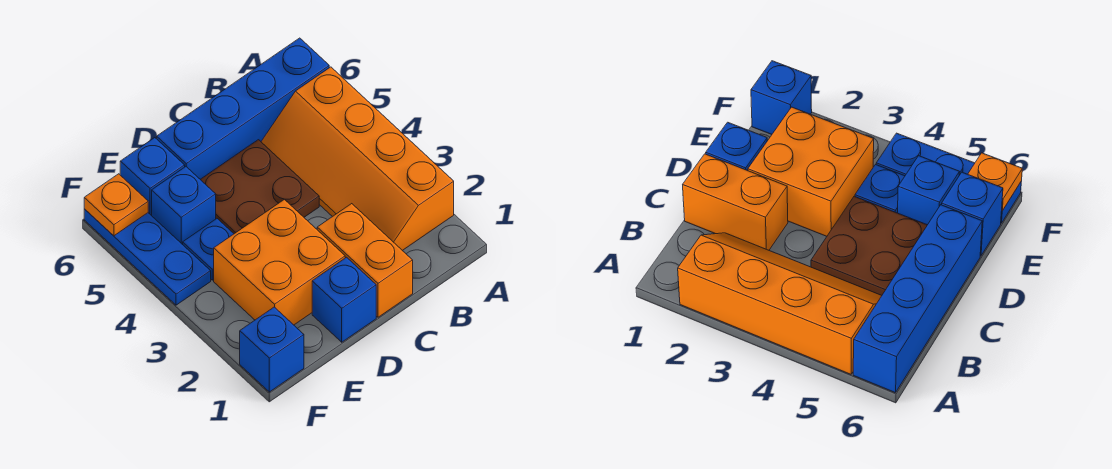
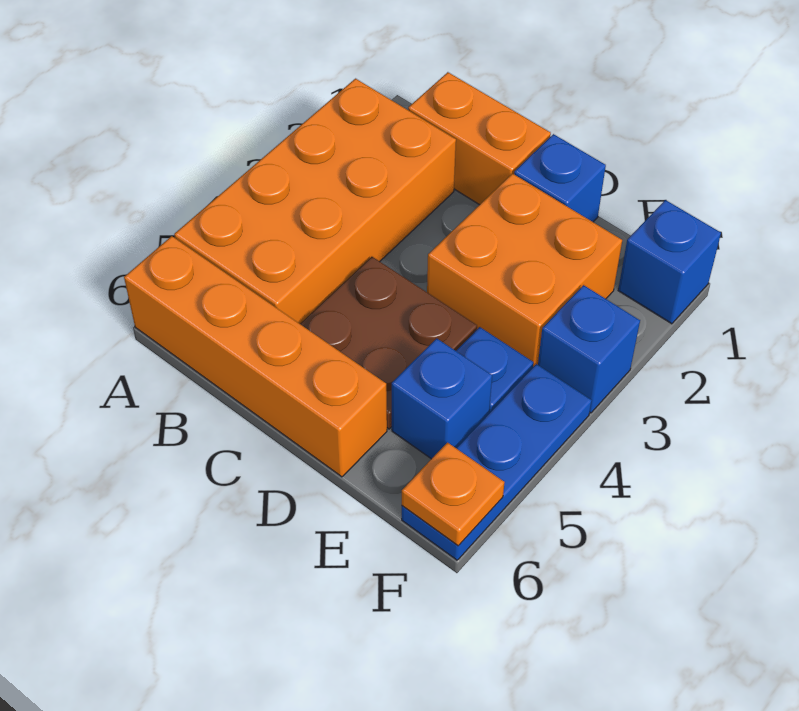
orange slope A2:B5 level 1 top A -> orange brick A2:B5 level 1
blue brick A6:D6 level 1 -> orange brick A6:D6 level 1
orange brick C1:C2 level 1 -> orange brick B1:C1 level 1
blue brick E6 level 1 -> blue brick F3 level 1

